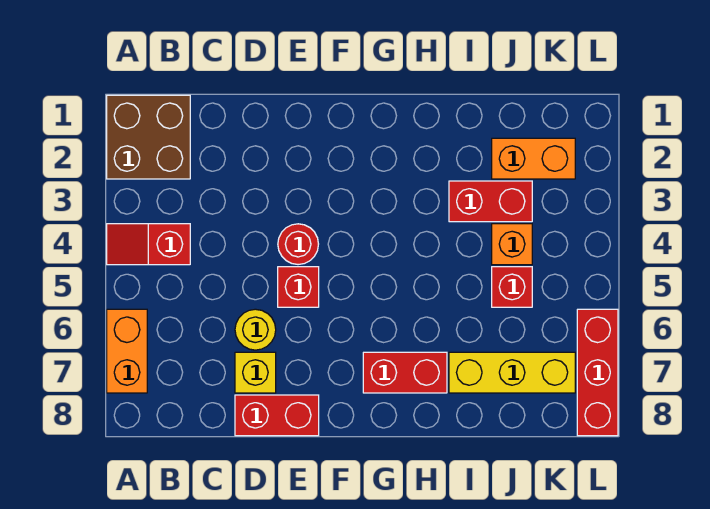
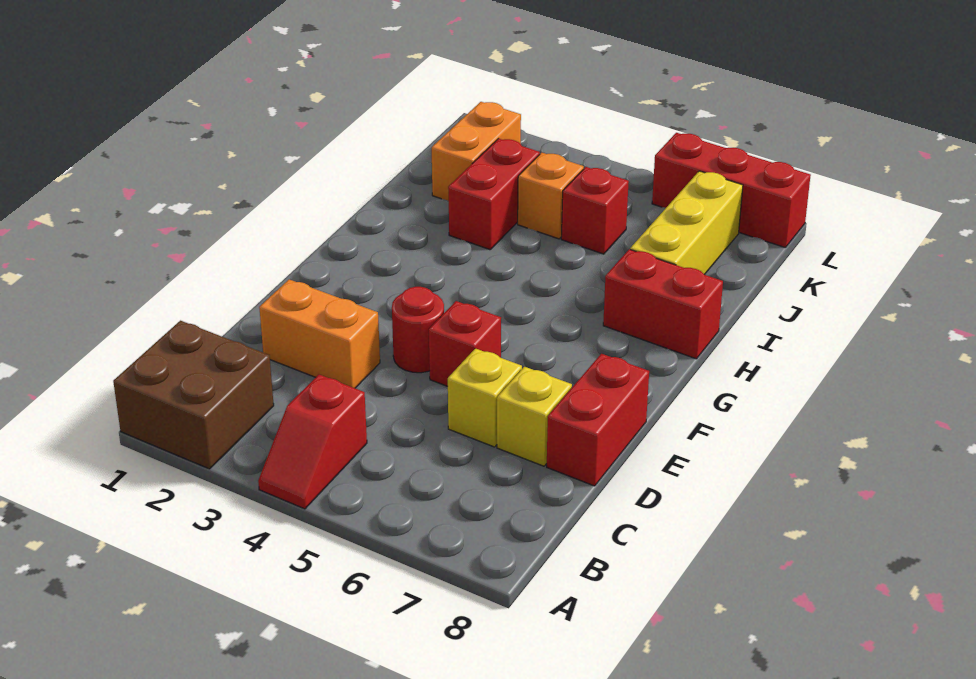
orange brick A6:A7 level 1 -> orange brick D2:D3 level 1
yellow round brick D6 level 1 -> yellow brick D6 level 1
red brick G7:H7 level 1 -> red brick H7:H8 level 1

